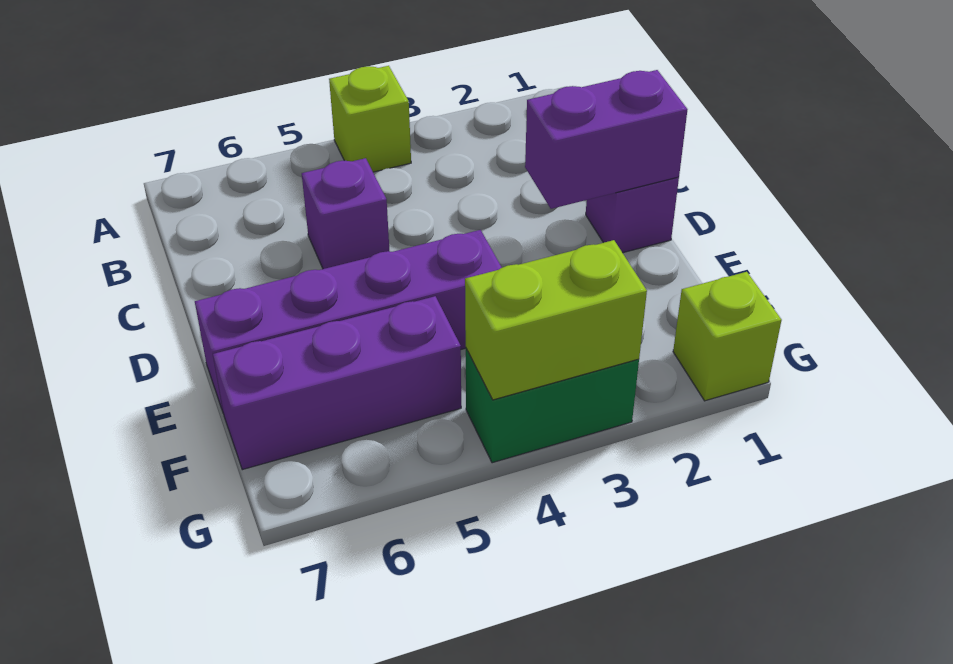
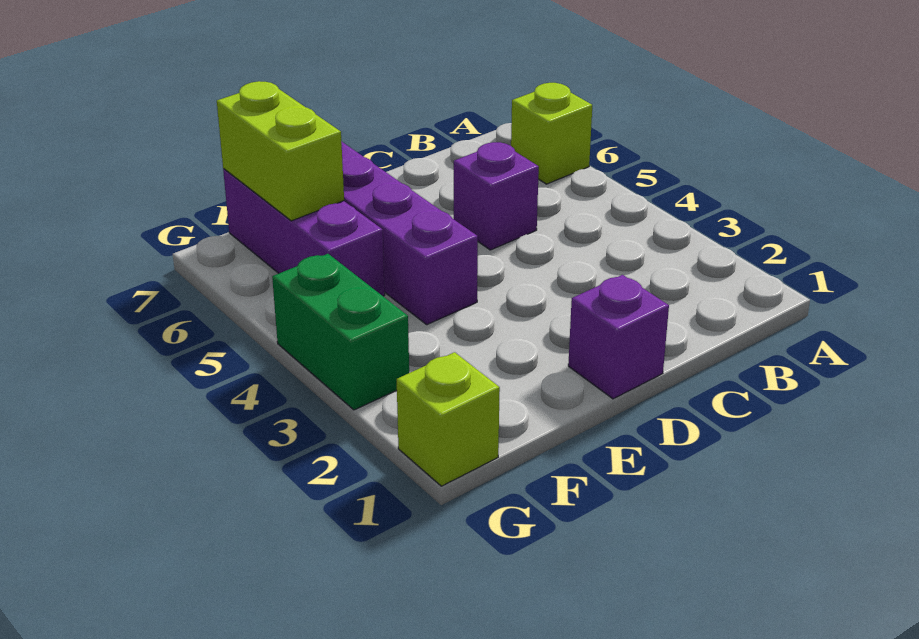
lime brick A4 level 1 -> lime brick A6 level 1
purple brick D1:D2 level 2 -> none
lime brick G3:G4 level 2 -> lime brick F6:F7 level 2

